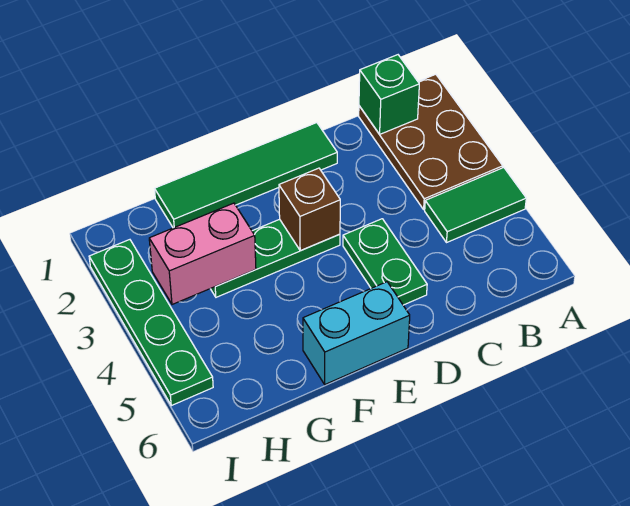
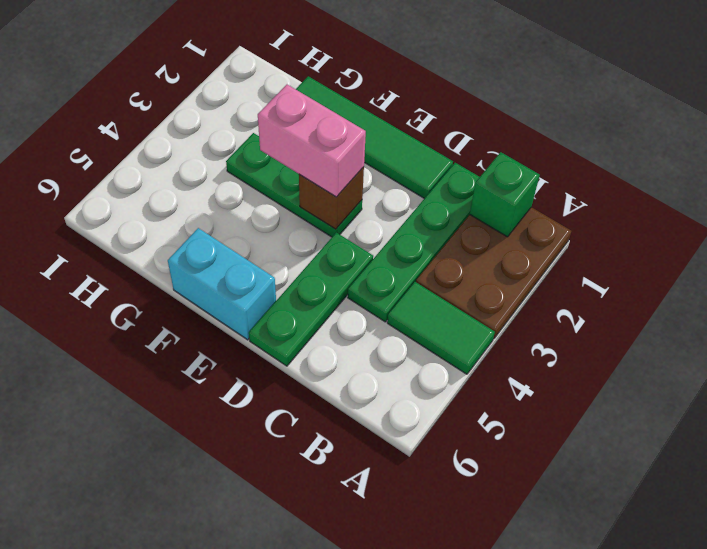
green plate D4:D5 level 1 -> green plate D4:D6 level 1
pink brick G3:H3 level 2 -> pink brick E3:F3 level 3
green plate I2:I5 level 1 -> green plate C1:C4 level 1

